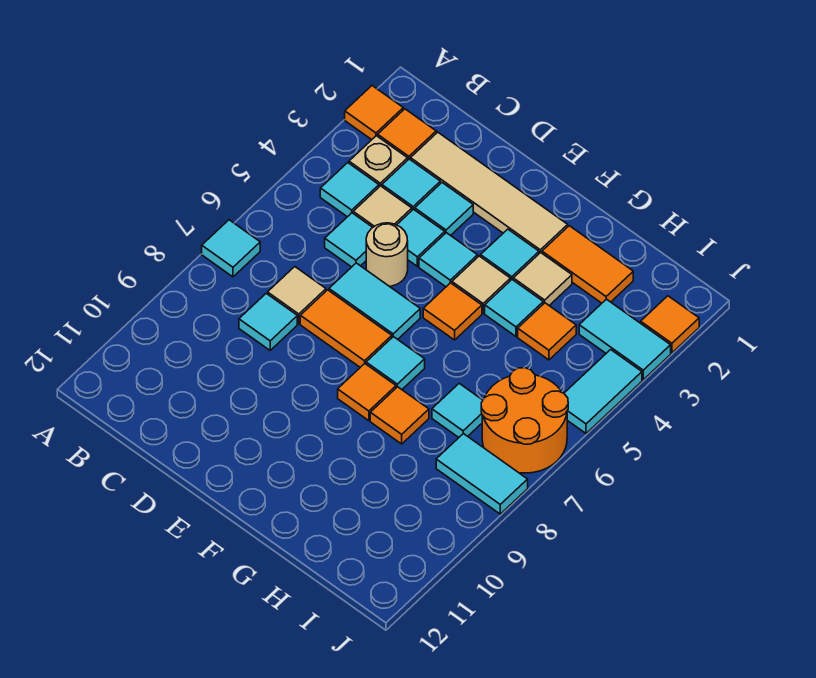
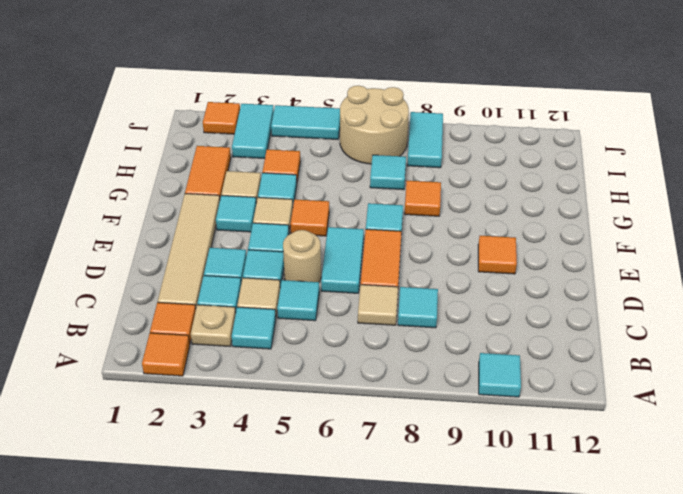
cyan tile A7 level 1 -> cyan tile A10 level 1
orange tile F8 level 1 -> orange tile E10 level 1
orange round brick I6:J7 level 1 -> tan round brick I6:J7 level 1

